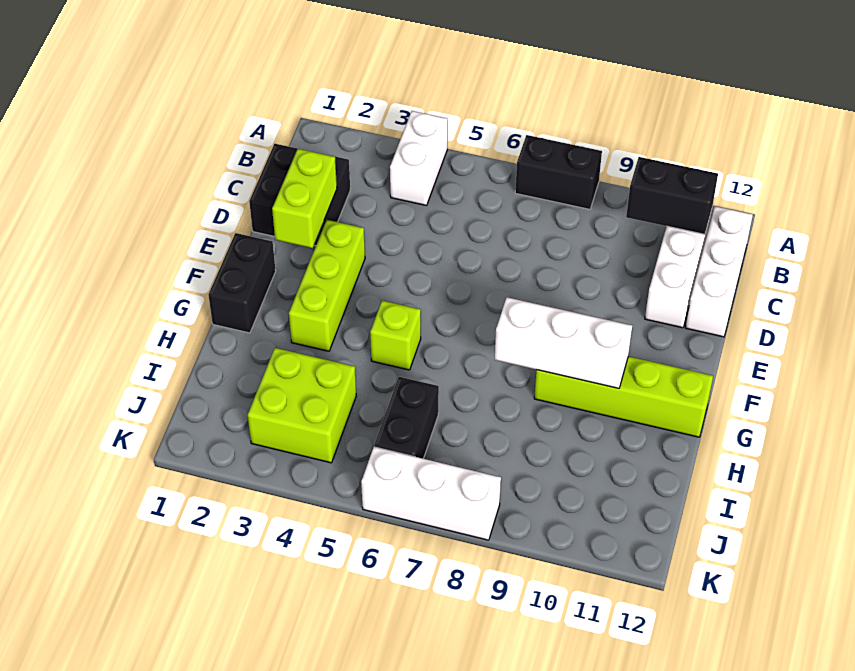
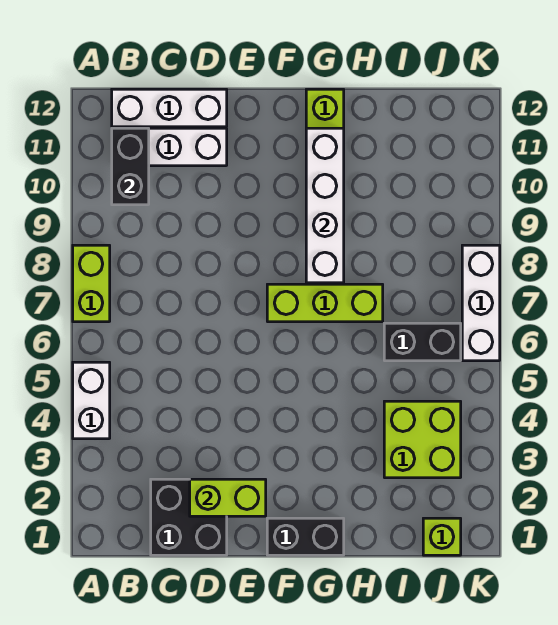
white brick A4:B4 level 1 -> white brick A4:A5 level 1
black brick A7:A8 level 1 -> lime brick A7:A8 level 1
lime brick E3:G3 level 1 -> lime brick F7:H7 level 1
lime brick G5 level 1 -> lime brick J1 level 1
white brick G8:G10 level 2 -> white brick G8:G11 level 2

